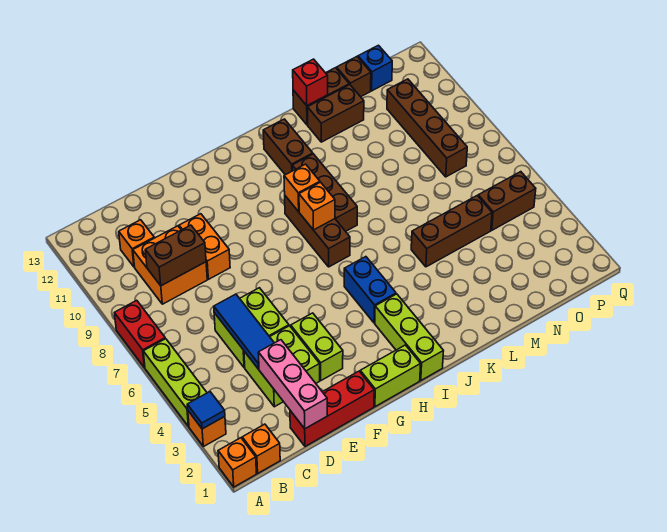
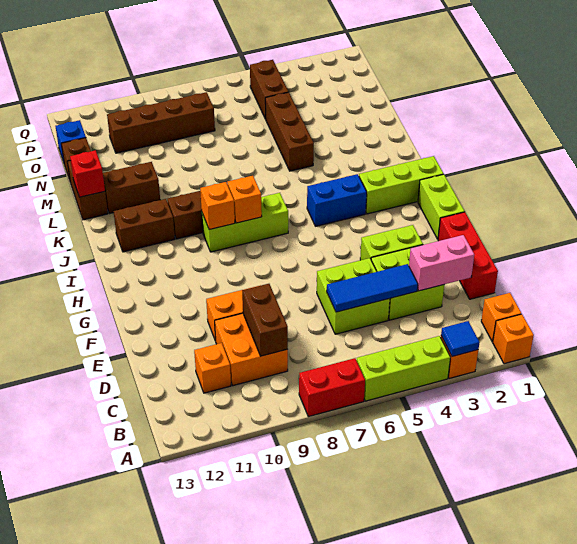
pink brick D1:D3 level 2 -> pink brick D2:D3 level 2
brown brick I7:I9 level 1 -> lime brick I7:I9 level 1
brown brick L12:M12 level 1 -> brown brick L11:L12 level 1

